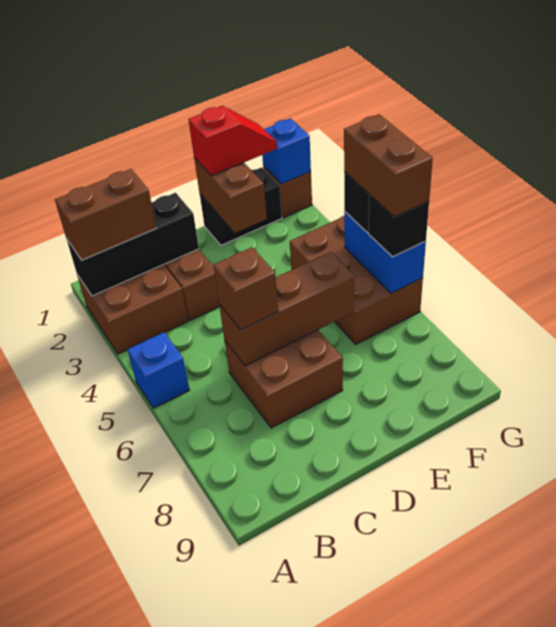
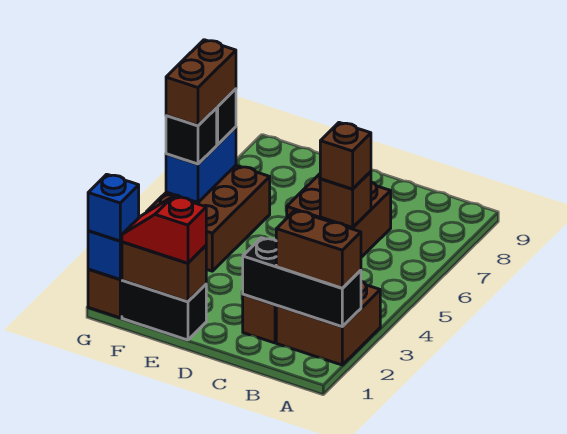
blue brick A5 level 1 -> blue brick G1 level 3
brown brick C6:E6 level 2 -> brown brick C6 level 2
brown brick E1:E2 level 2 -> brown brick E1:F1 level 2

